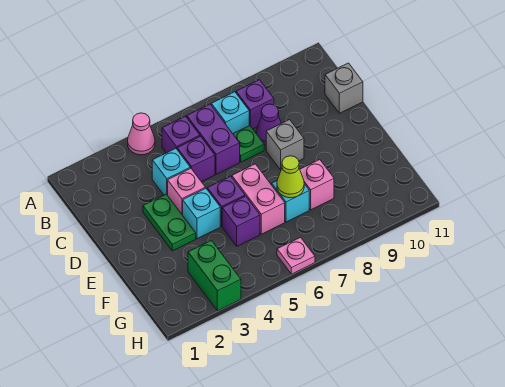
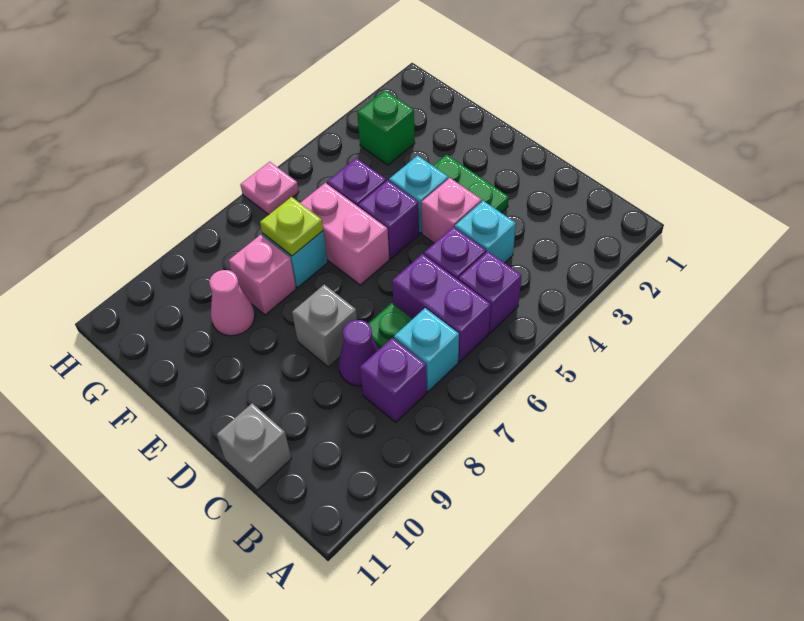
pink cone A4 level 1 -> pink cone F9 level 1
lime cone F7 level 2 -> lime plate F7 level 2
green brick G3:H3 level 1 -> green brick G3 level 1

